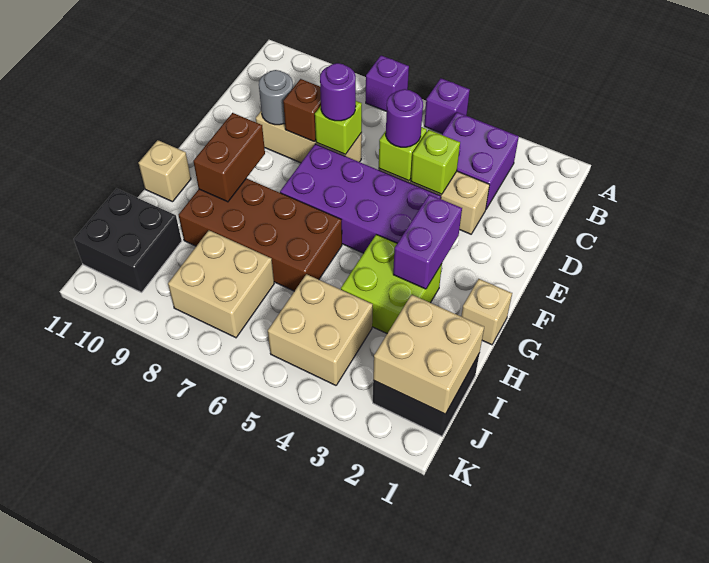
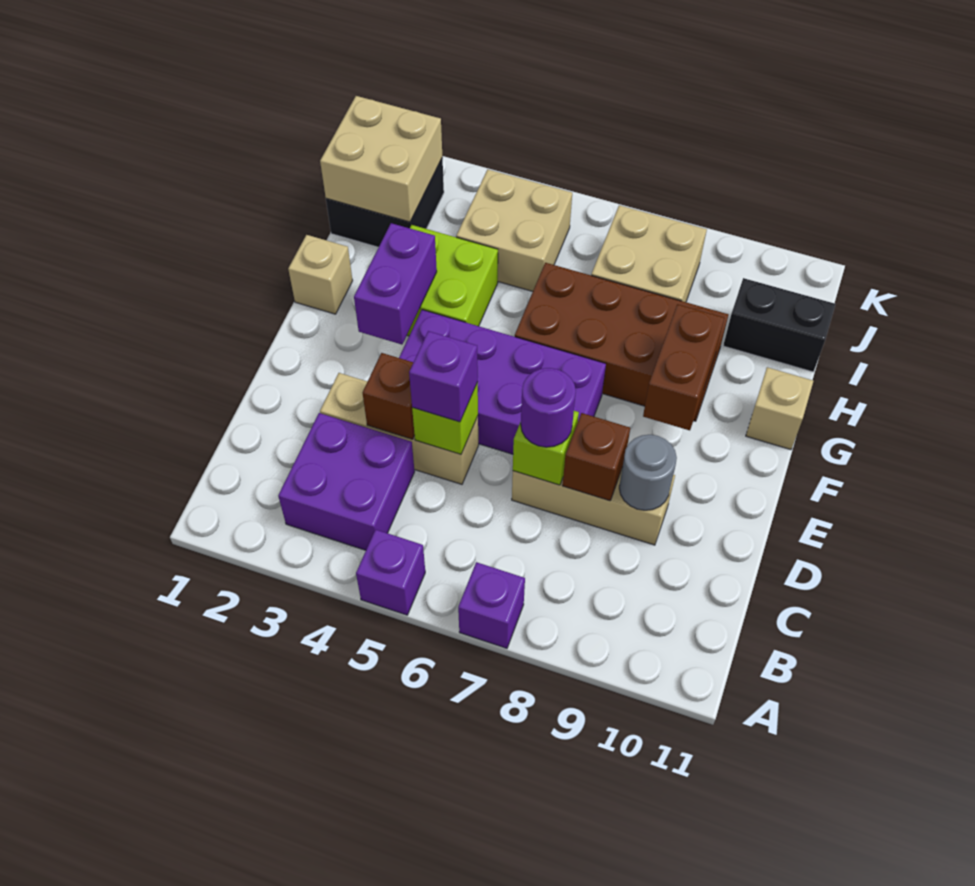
lime brick D4 level 2 -> brown brick D4 level 2
purple round brick D5 level 3 -> purple brick D5 level 3
black brick I10:J11 level 1 -> black brick I10:I11 level 1

